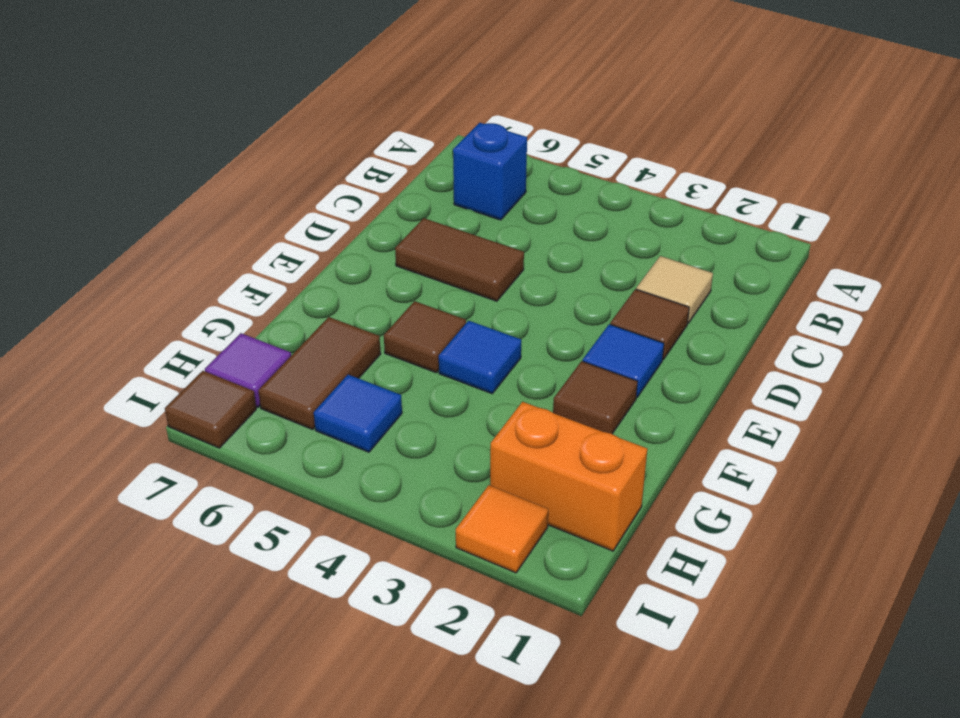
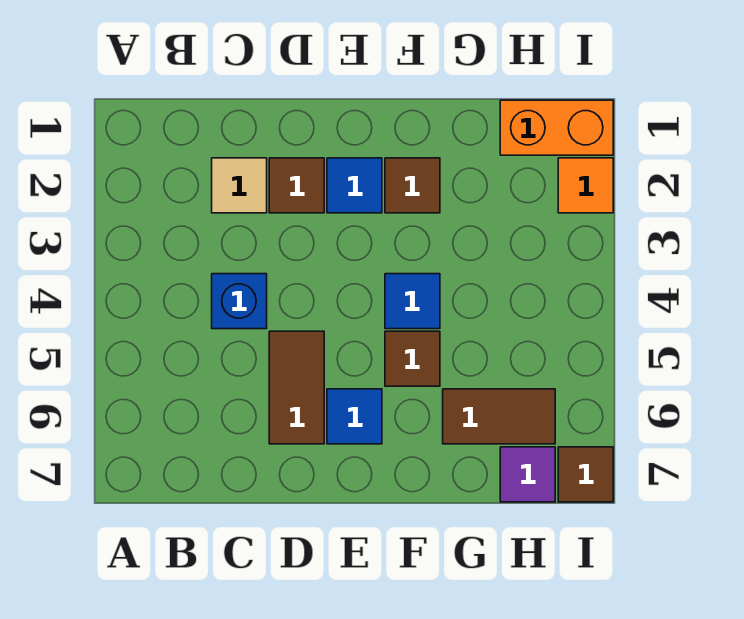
blue brick B6 level 1 -> blue brick C4 level 1
orange brick H1:H2 level 1 -> orange brick H1:I1 level 1
blue tile H5 level 1 -> blue tile E6 level 1

